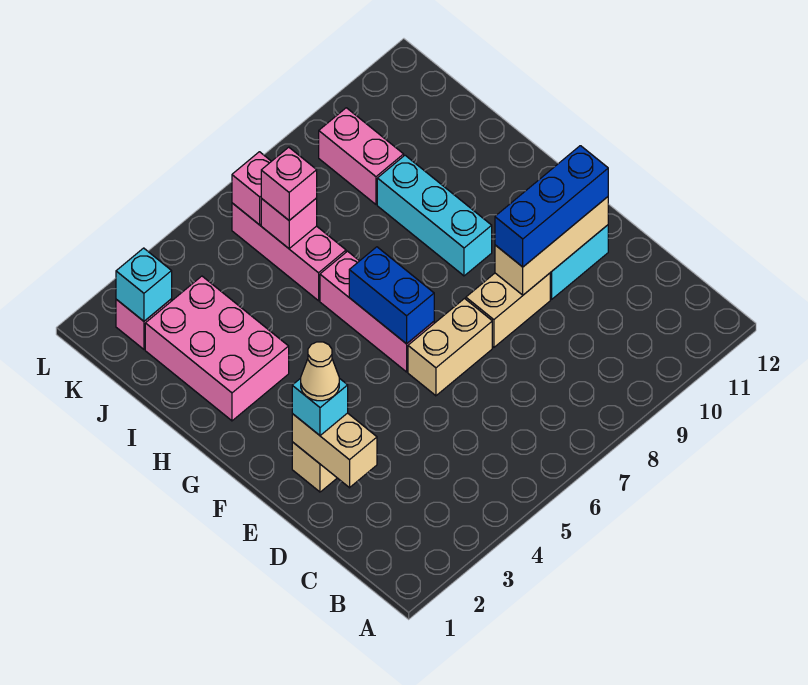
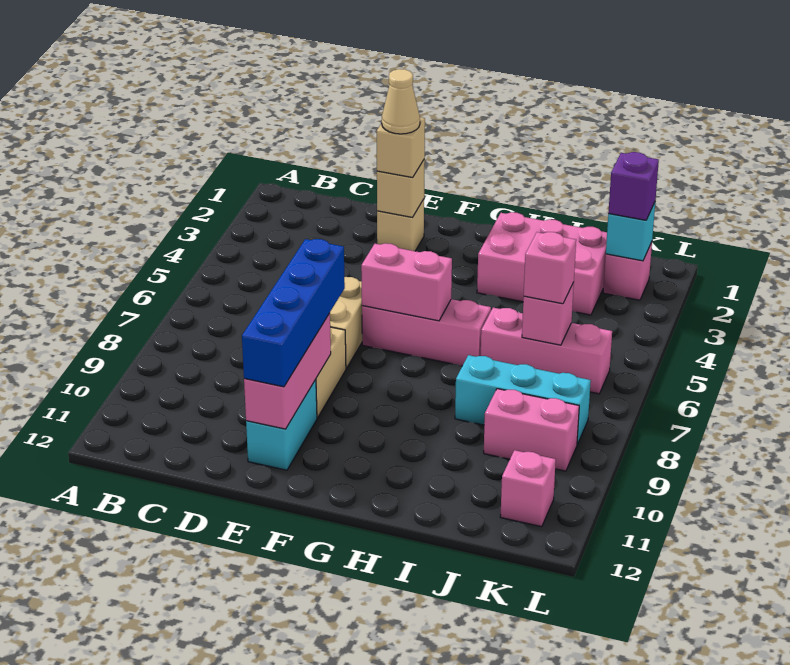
tan brick D2:E2 level 2 -> tan brick E2 level 2
cyan brick E2 level 3 -> tan brick E2 level 3
tan brick E9:E11 level 2 -> pink brick E9:E11 level 2
blue brick E9:E11 level 3 -> blue brick E8:E11 level 3
blue brick F6:G6 level 2 -> pink brick F6:G6 level 2
cyan brick G9:I9 level 1 -> cyan brick I8:K8 level 1
none -> purple brick K2 level 3
pink brick K6 level 2 -> pink brick K11 level 1

